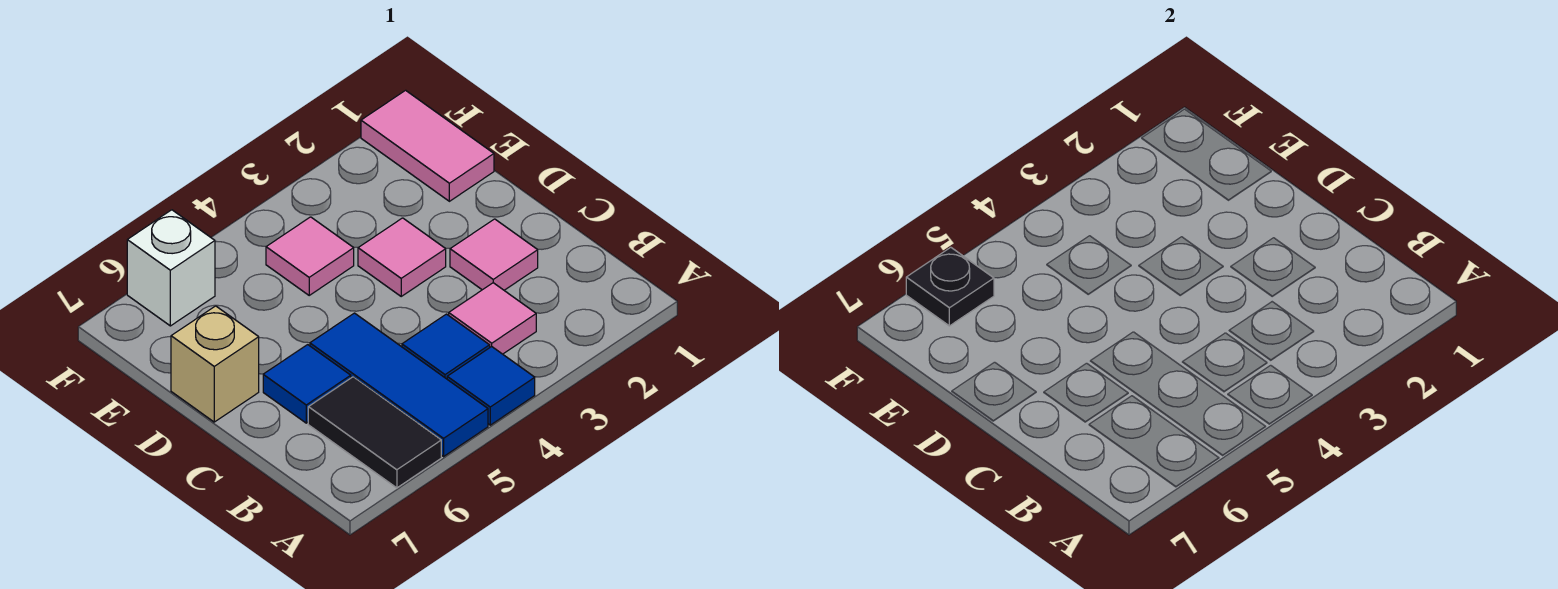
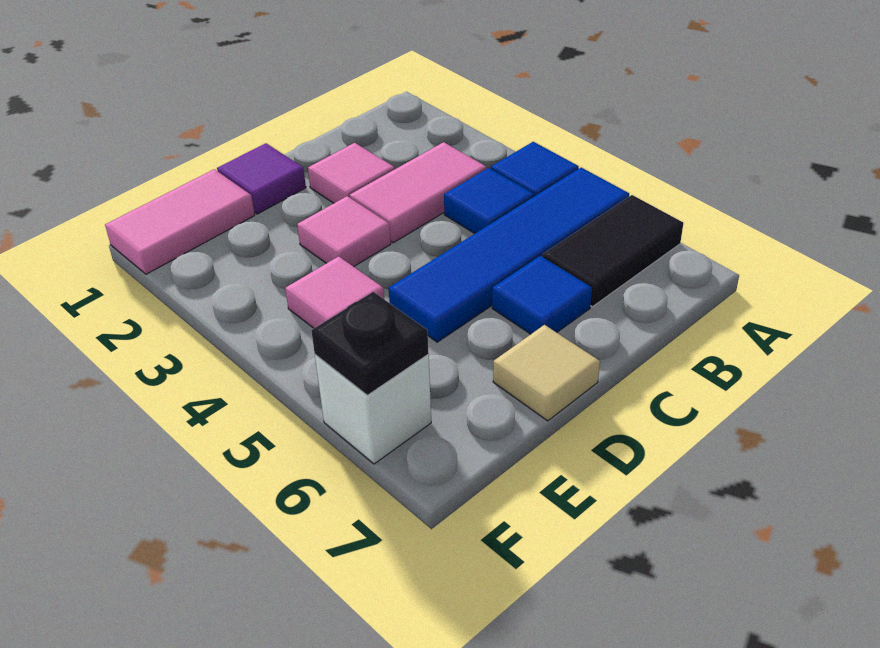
blue tile A5:C5 level 1 -> blue tile A5:D5 level 1
pink tile B3 level 1 -> pink tile B3:C3 level 1
none -> purple tile D1 level 1
tan brick D7 level 1 -> tan tile D7 level 1

